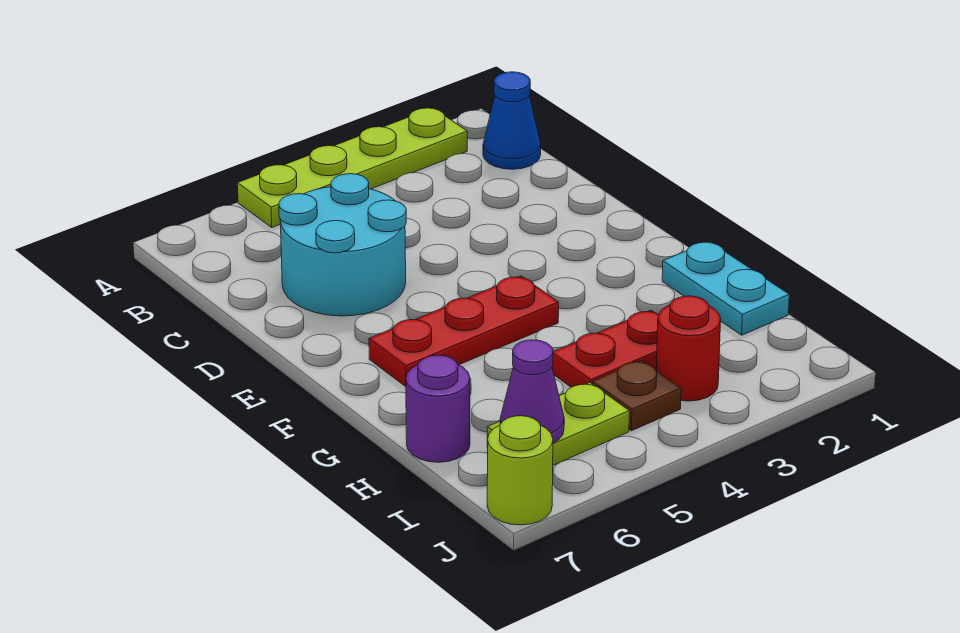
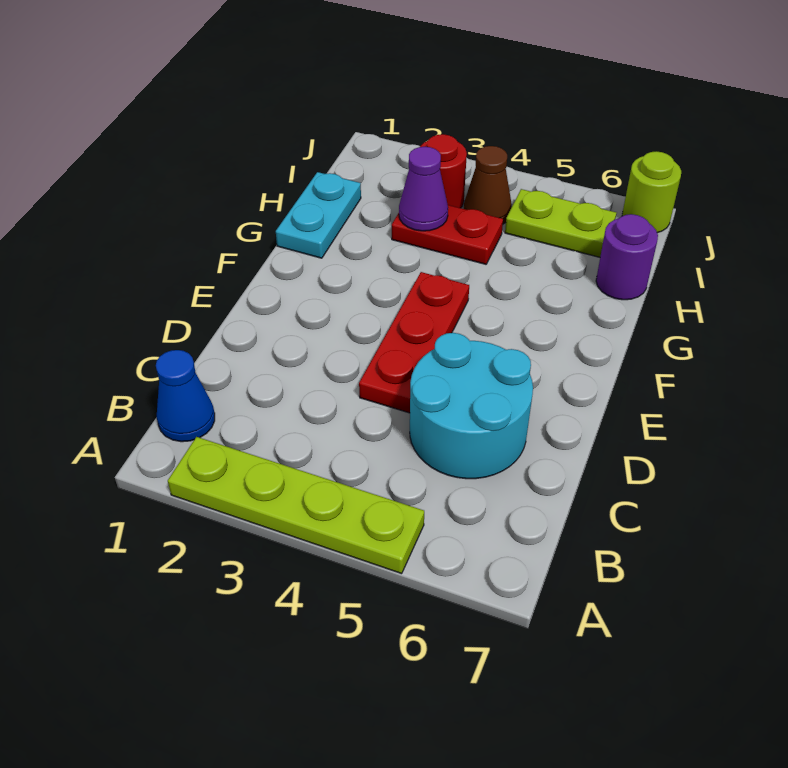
red plate F4:F6 level 1 -> red plate D4:F4 level 1
brown plate I4 level 1 -> brown cone I4 level 1
purple cone I6 level 2 -> purple cone H3 level 2

